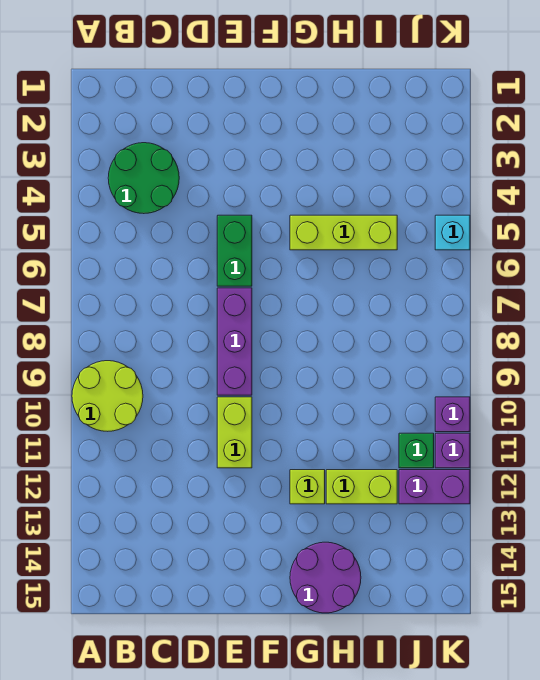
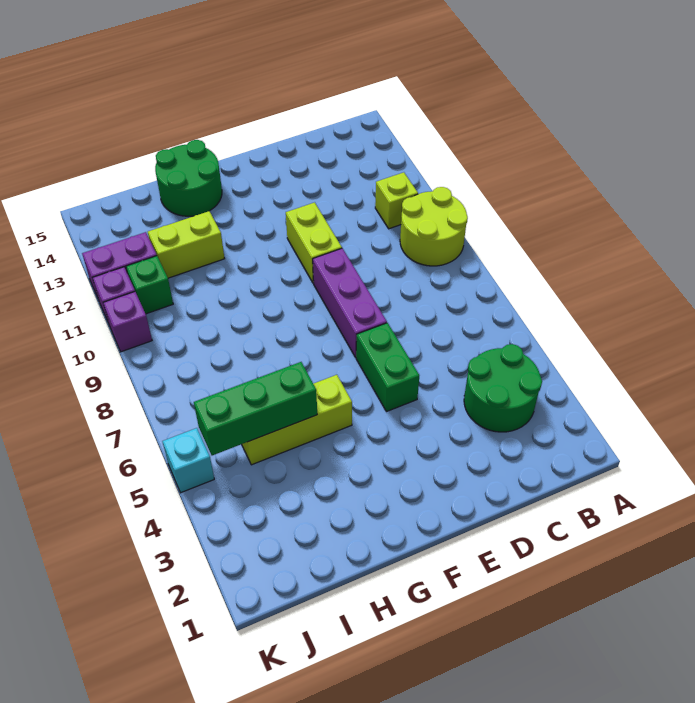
lime brick G12 level 1 -> lime brick B11 level 1
purple round brick G14:H15 level 1 -> green round brick G14:H15 level 1
none -> green brick H5:J5 level 2

